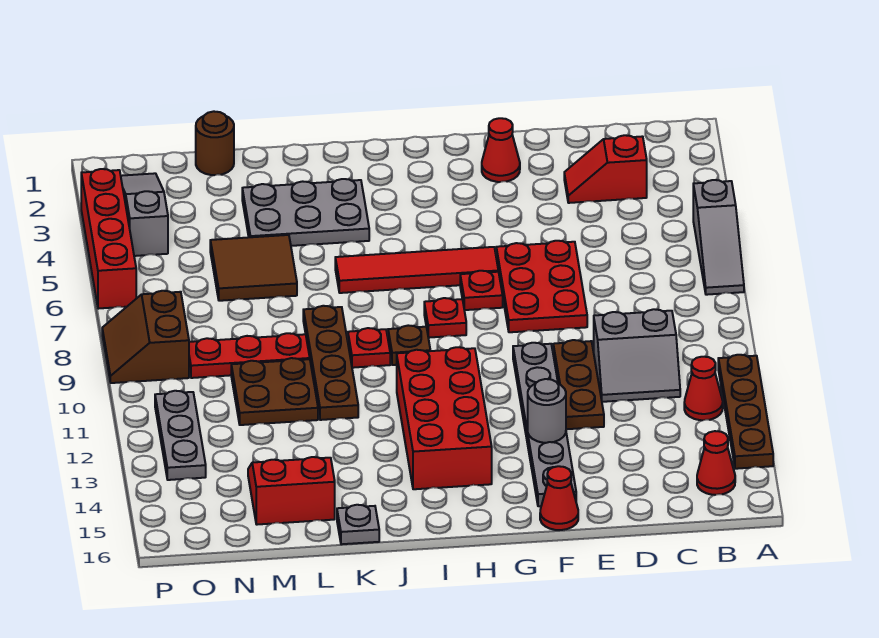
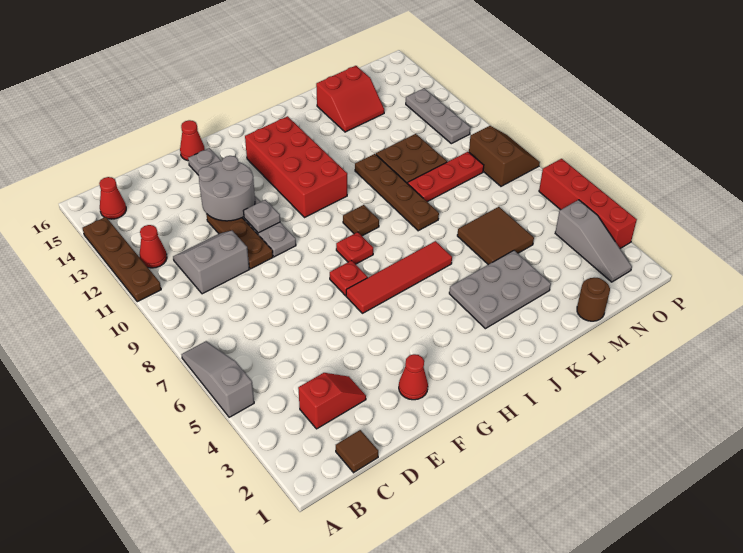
none -> brown tile C1 level 1
red plate E6:F8 level 1 -> none
grey round brick F13 level 2 -> grey round brick E12:F13 level 2
red plate J9 level 1 -> none
grey plate K16 level 1 -> grey plate F11 level 2

